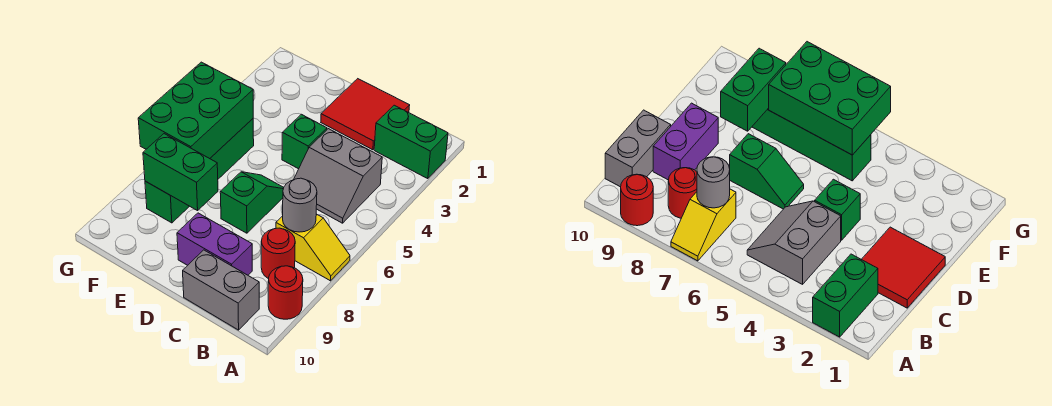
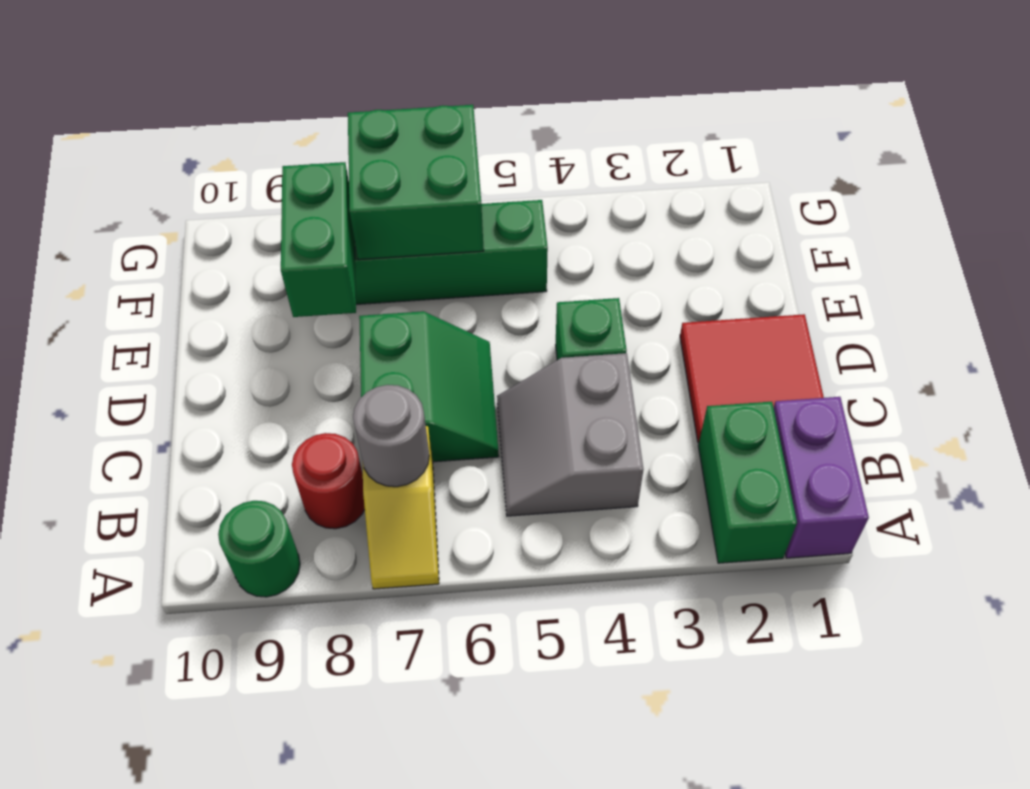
red round brick A9 level 1 -> green round brick A9 level 1
grey brick B10:C10 level 1 -> none
purple brick C9:D9 level 1 -> purple brick A1:B1 level 1
green slope D6:D7 level 1 top 7 -> green slope C6:D7 level 1 top 7
green brick F5:G7 level 2 -> green brick F6:G7 level 2

